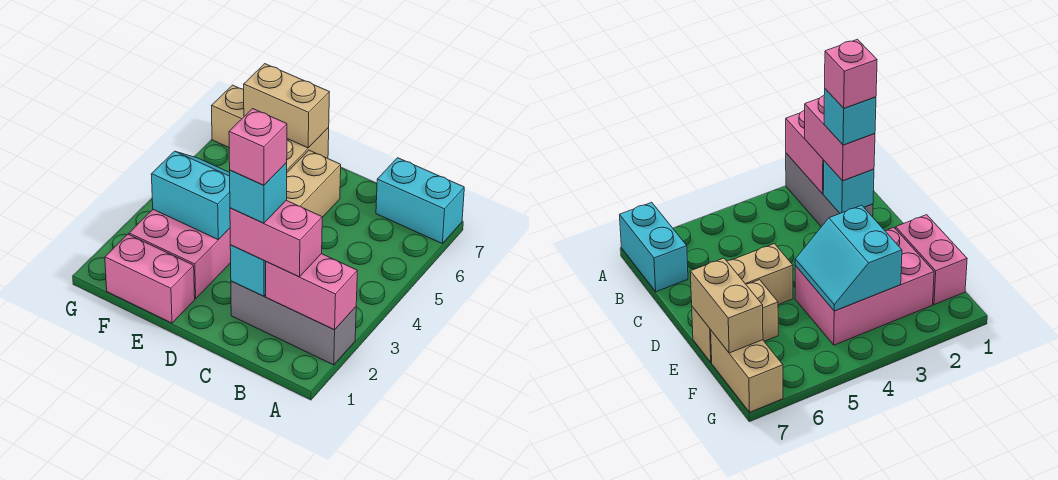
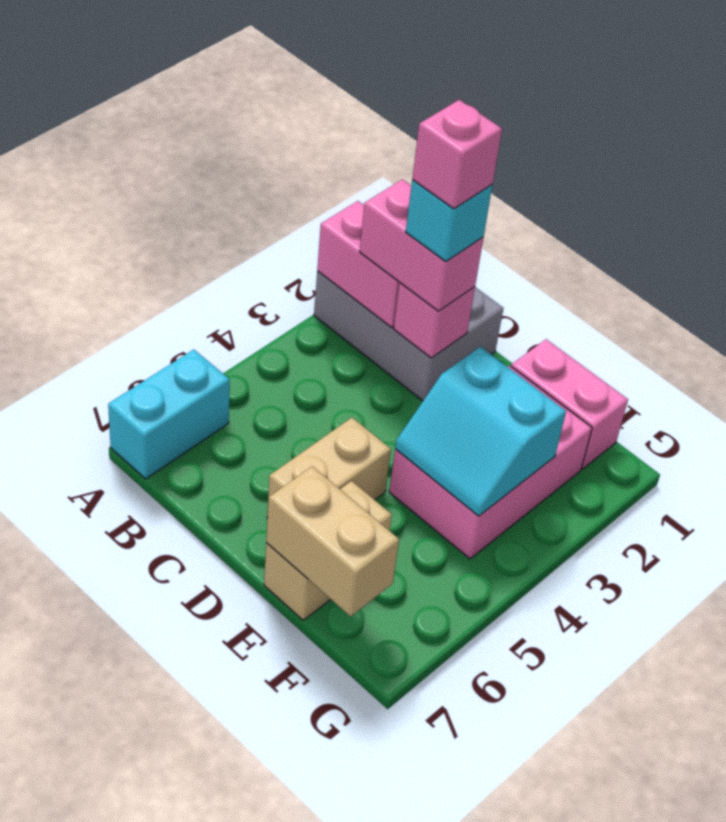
grey brick A2:C2 level 1 -> grey brick A1:C2 level 1
cyan brick A7:B7 level 1 -> cyan brick A6:A7 level 1
cyan brick C2 level 2 -> pink brick C2 level 2
tan brick F7:G7 level 1 -> none

